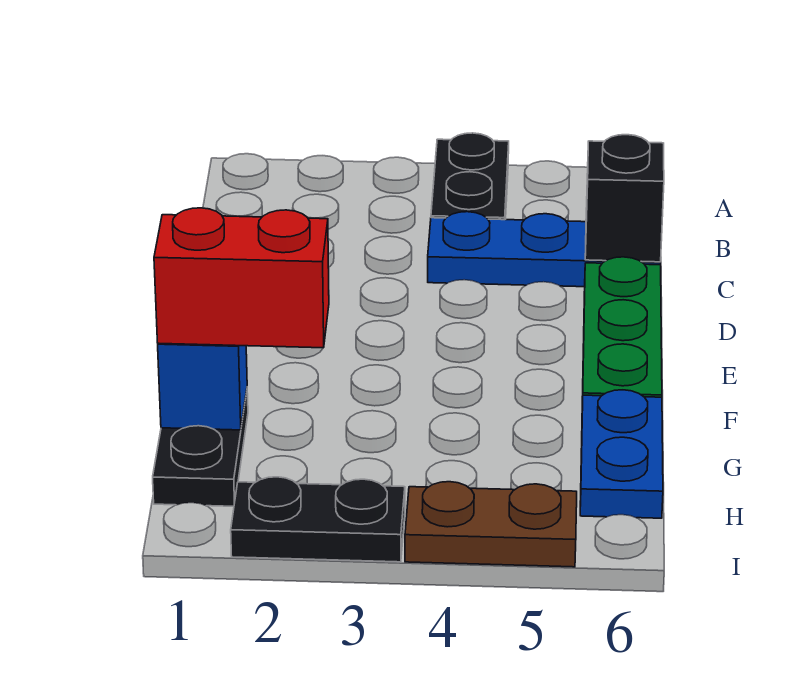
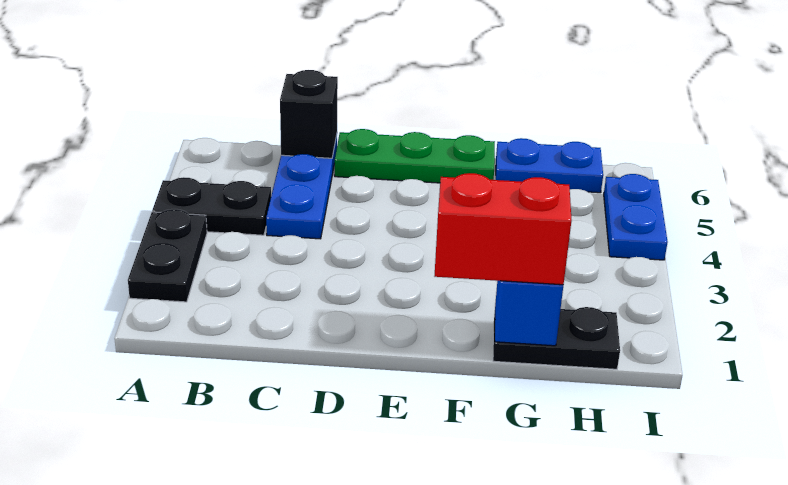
red brick G1:G2 level 3 -> red brick F1:G1 level 3
black plate I2:I3 level 1 -> black plate A2:A3 level 1
brown plate I4:I5 level 1 -> blue plate I4:I5 level 1

